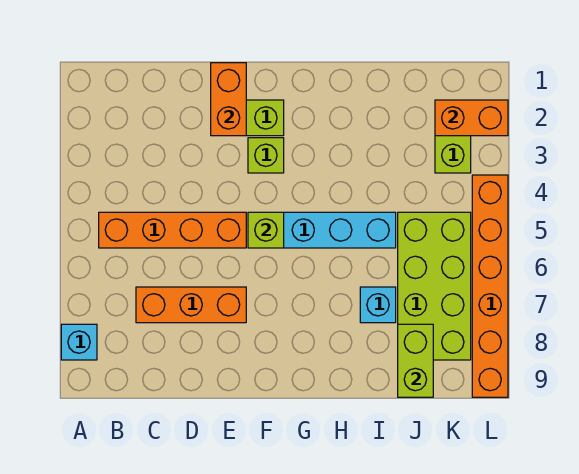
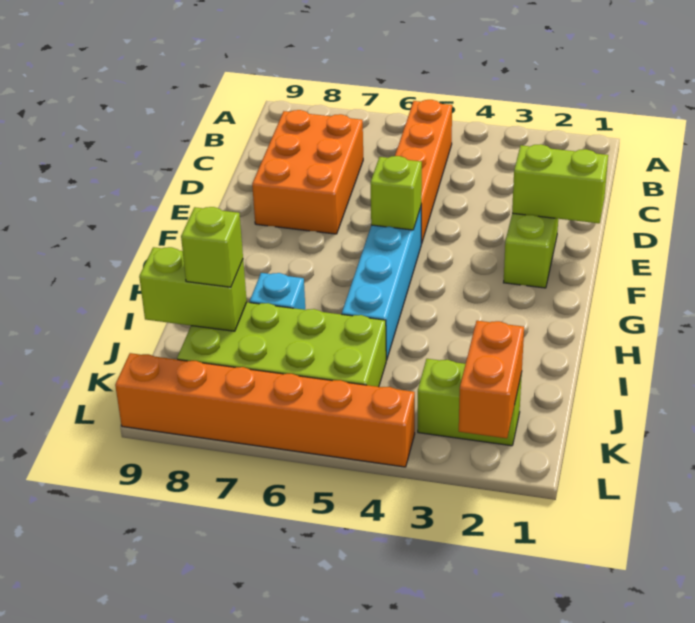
cyan brick A8 level 1 -> none
orange brick C7:E7 level 1 -> orange brick C7:E8 level 1
orange brick E1:E2 level 2 -> lime brick E1:E2 level 2
lime brick F3 level 1 -> lime brick J8 level 3

